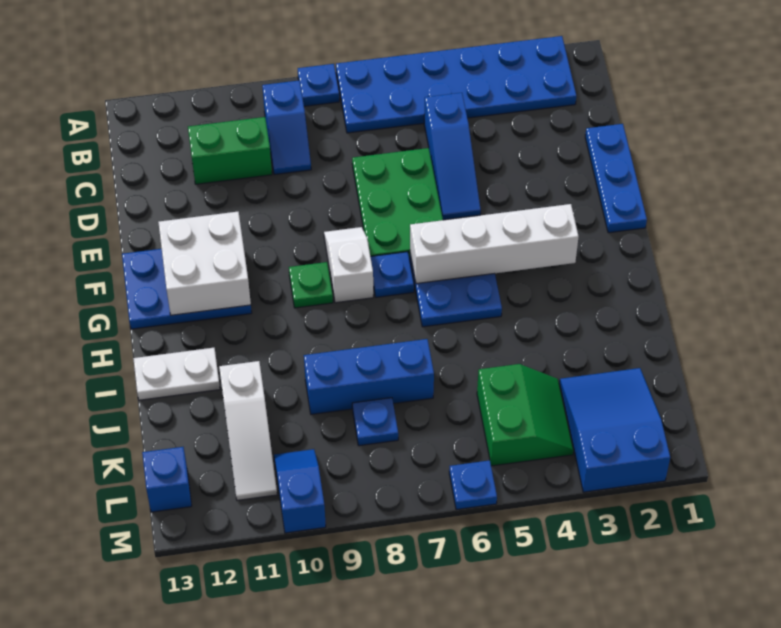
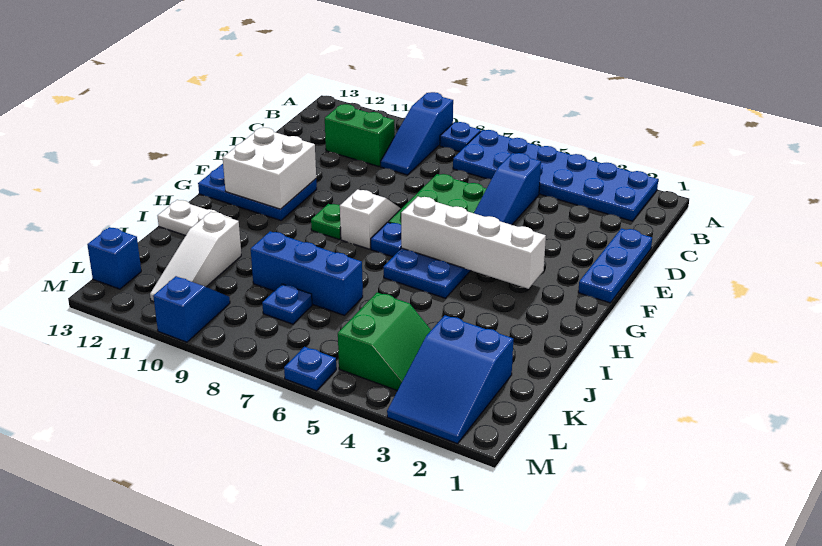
blue slope B9:C9 level 1 top B -> blue slope A9:C9 level 1 top A
blue slope K2:M3 level 1 top M -> blue slope K2:M3 level 1 top K

